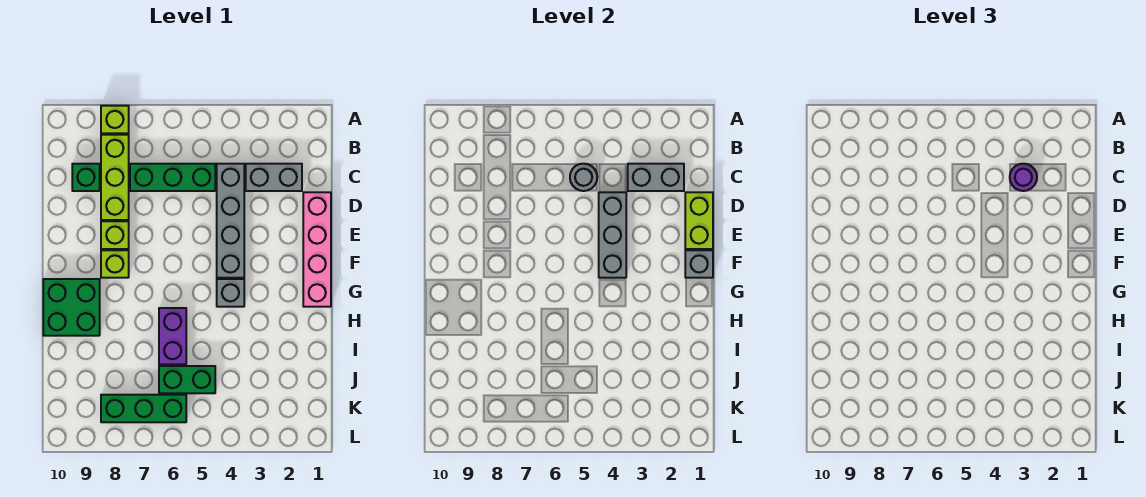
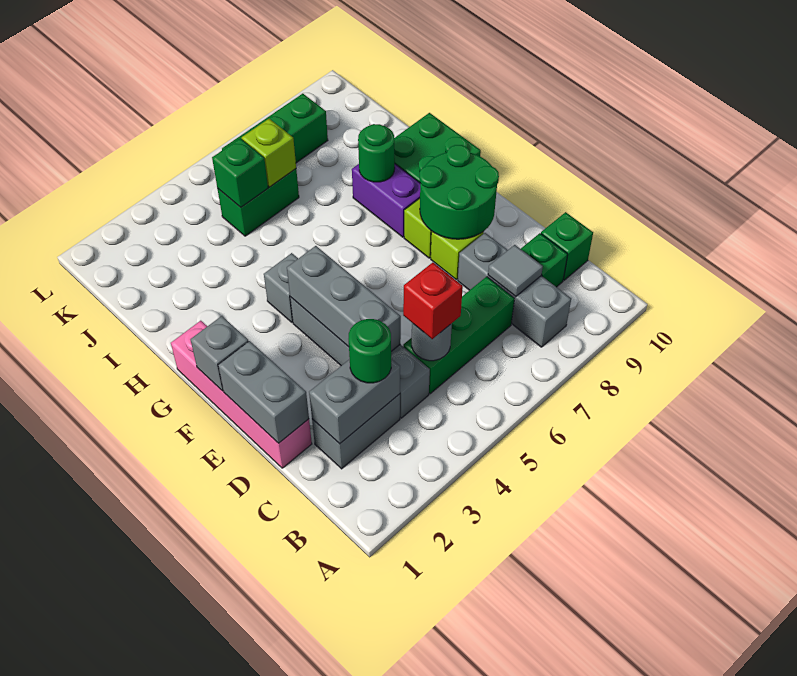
lime brick A8 level 1 -> lime brick J6 level 2
lime brick B8:D8 level 1 -> grey brick B8:D8 level 1
purple round brick C3 level 3 -> green round brick C3 level 3
none -> red brick C5 level 3
none -> grey tile C8 level 2
none -> green brick C10 level 1
lime brick D1:E1 level 2 -> grey brick D1:E1 level 2
none -> green round brick E8:F9 level 2
purple brick H6:I6 level 1 -> purple brick G8:H8 level 1
none -> green round brick H8 level 2
none -> green brick J5 level 2

